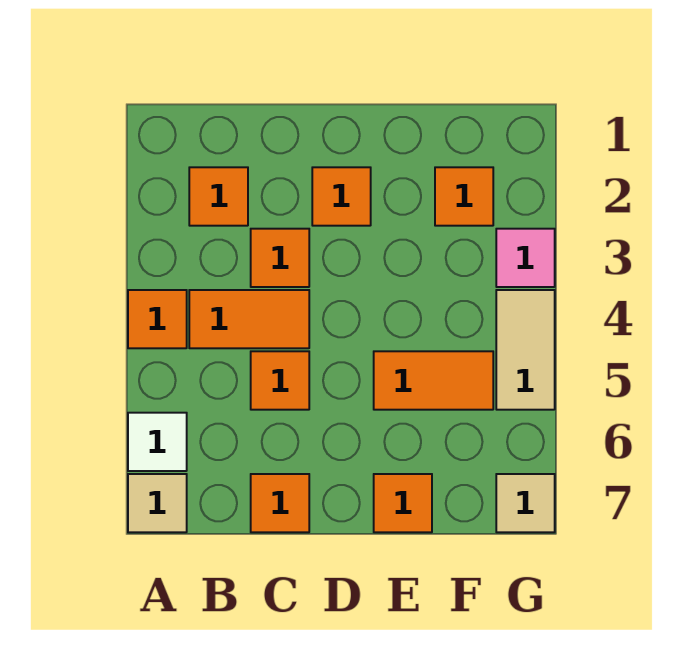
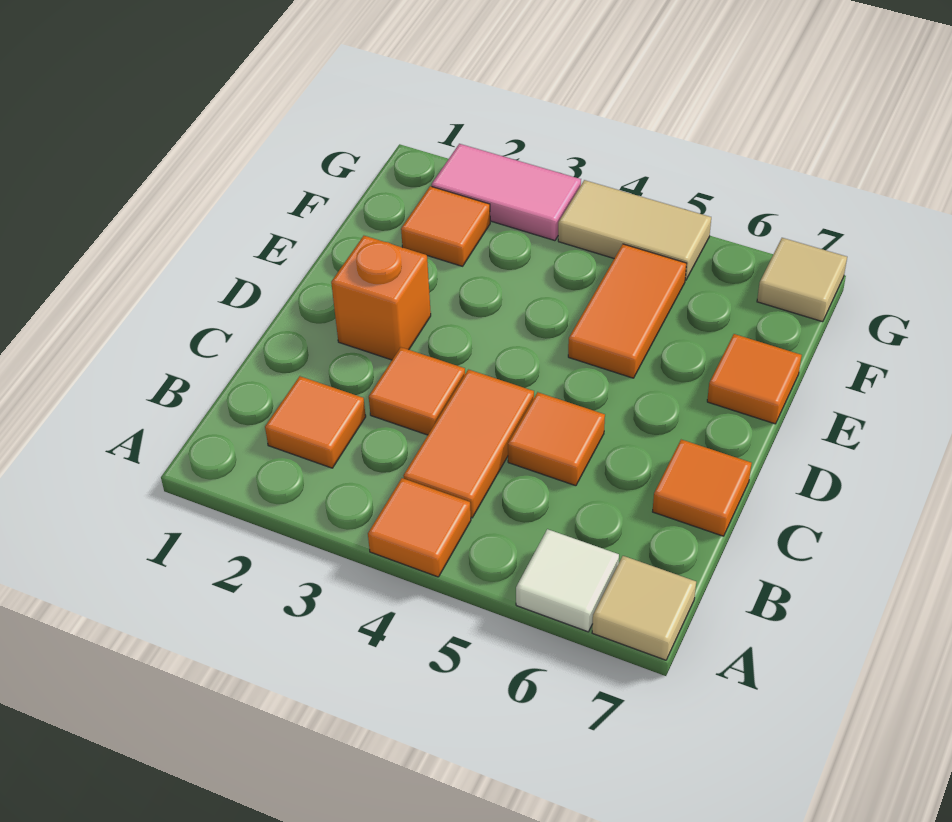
orange tile D2 level 1 -> orange brick D2 level 1
pink tile G3 level 1 -> pink tile G2:G3 level 1

